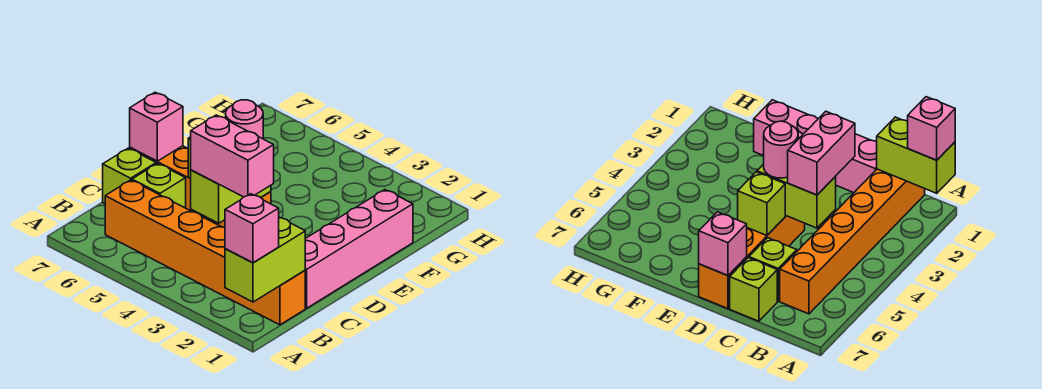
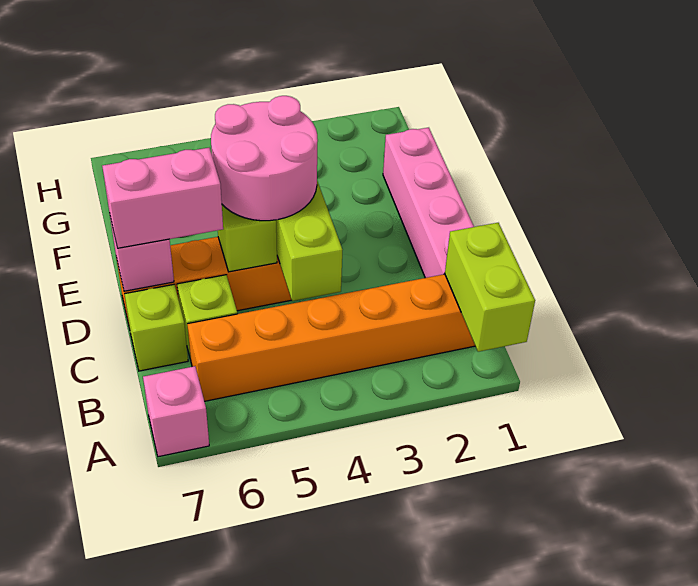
pink brick A1 level 3 -> pink brick A7 level 1
pink brick C3:C4 level 3 -> pink brick D6:D7 level 3
pink round brick D4 level 3 -> pink round brick D4:E5 level 3

